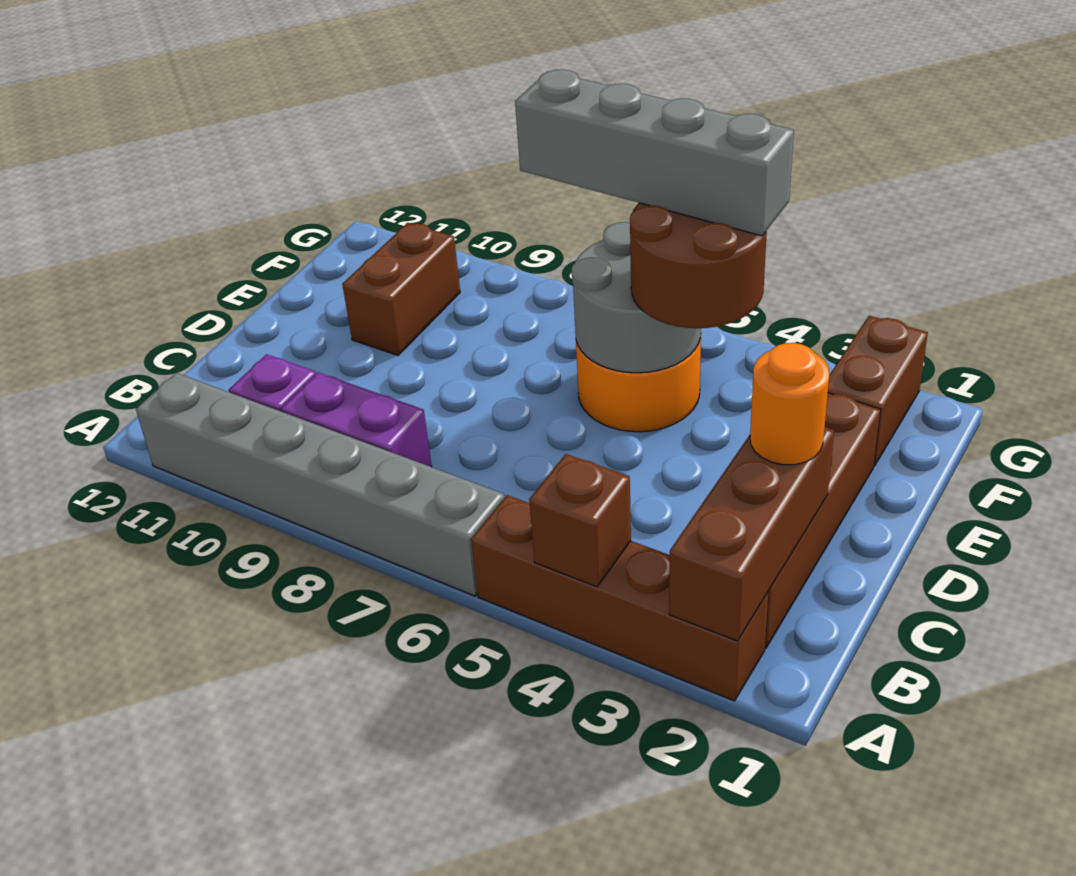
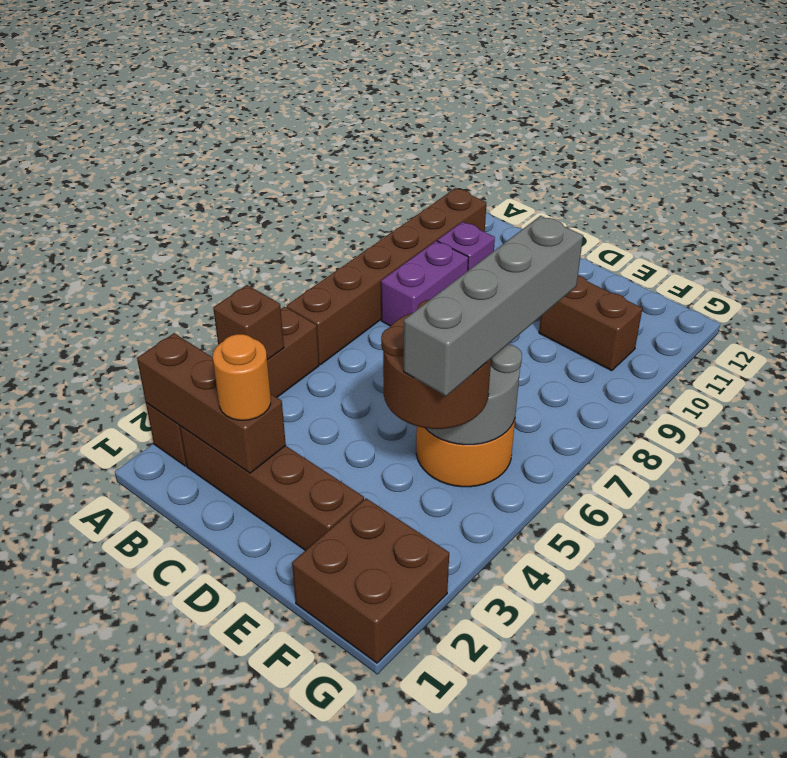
grey brick A6:A11 level 1 -> brown brick A6:A11 level 1
brown brick F2:G2 level 1 -> brown brick F1:G2 level 1

